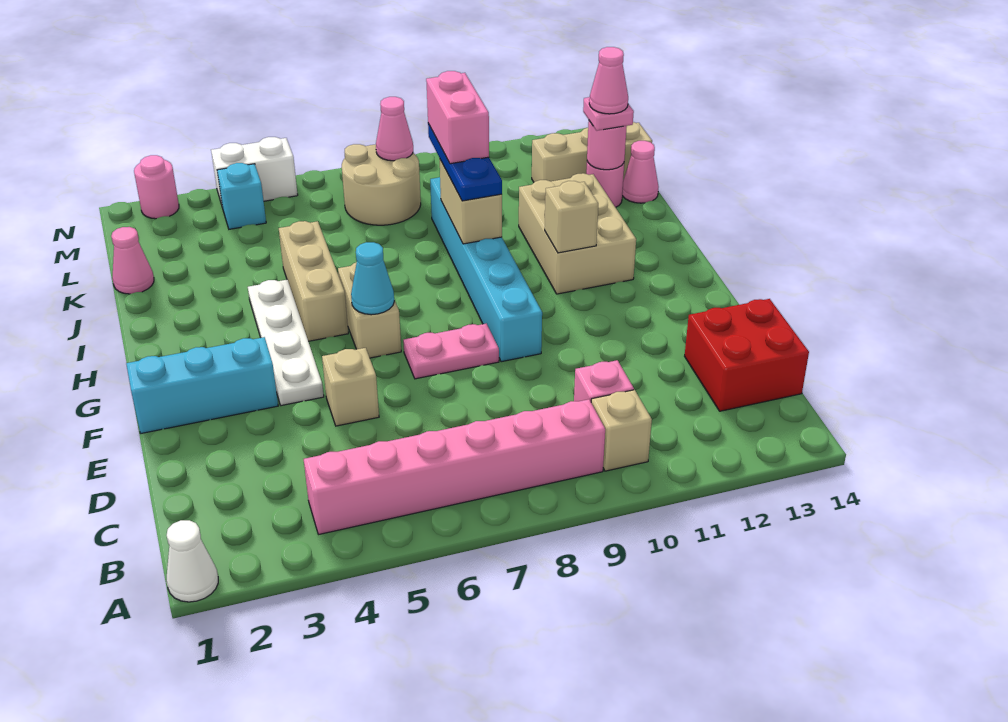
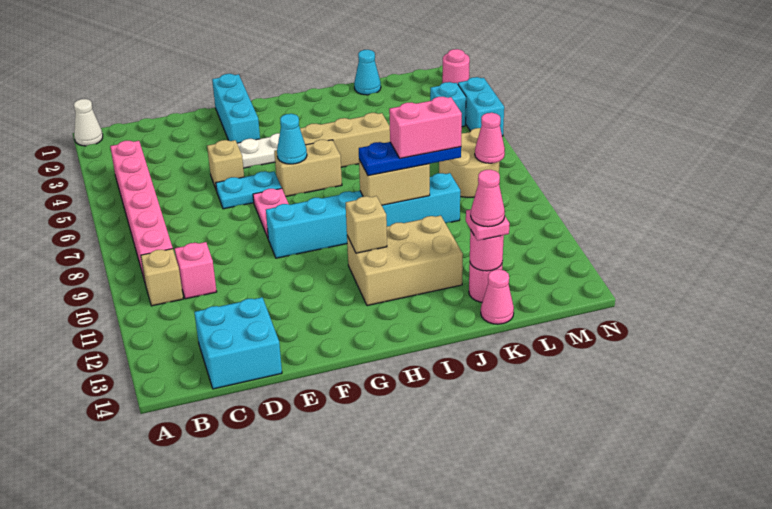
red brick C13:D14 level 1 -> cyan brick C13:D14 level 1
none -> cyan plate E6:F6 level 1
pink cone K1 level 1 -> cyan cone K1 level 1
tan brick L12:L14 level 1 -> none
white brick N4:N5 level 1 -> cyan brick N4:N5 level 1

